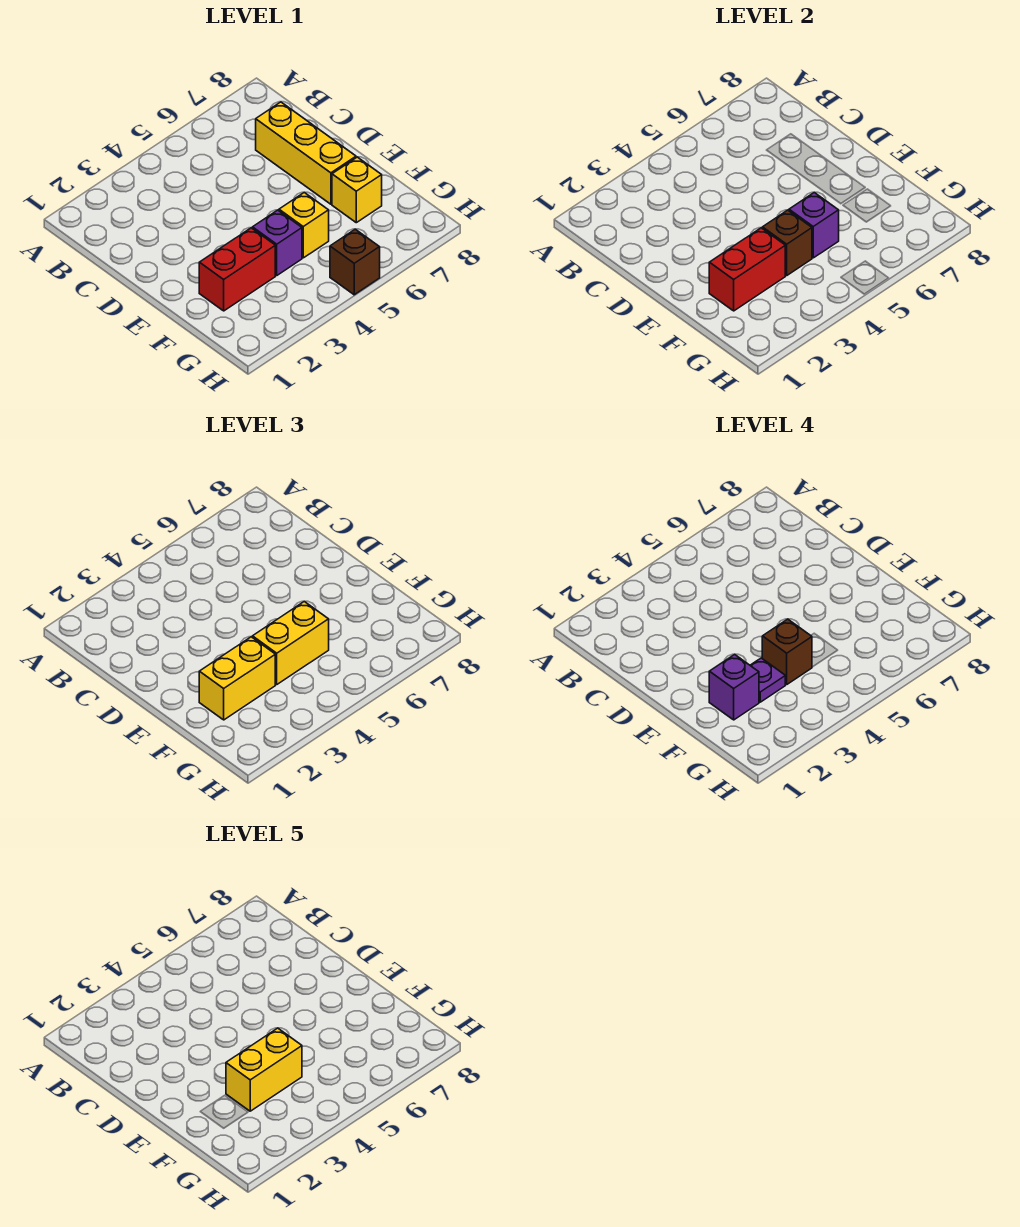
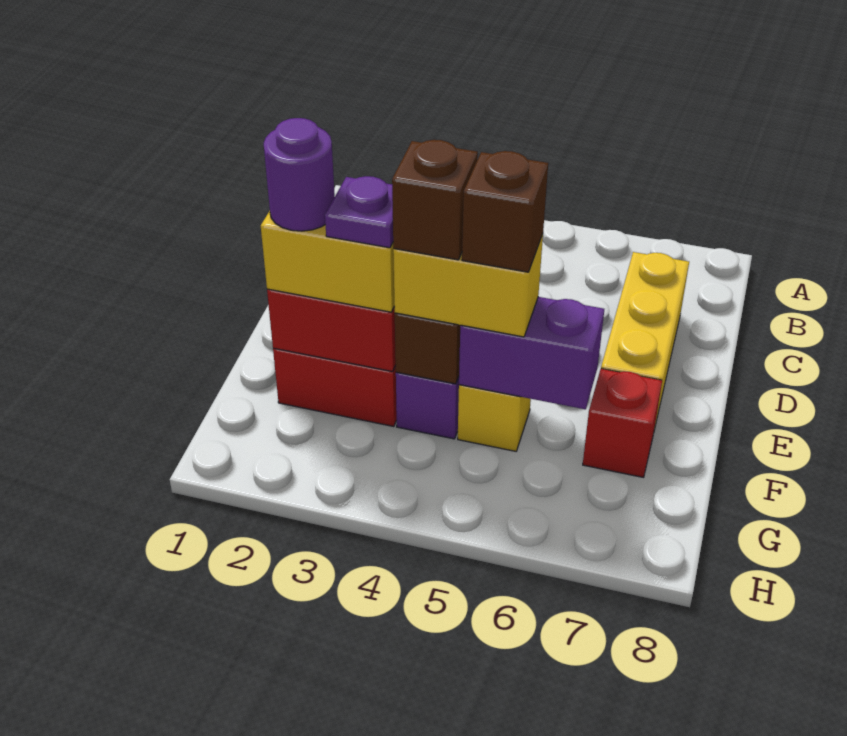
purple brick F2 level 4 -> purple round brick F2 level 4
yellow brick F3:F4 level 5 -> none
purple brick F5 level 2 -> purple brick F5:F6 level 2
yellow brick F7 level 1 -> red brick F7 level 1
brown brick H5 level 1 -> brown brick F5 level 4

